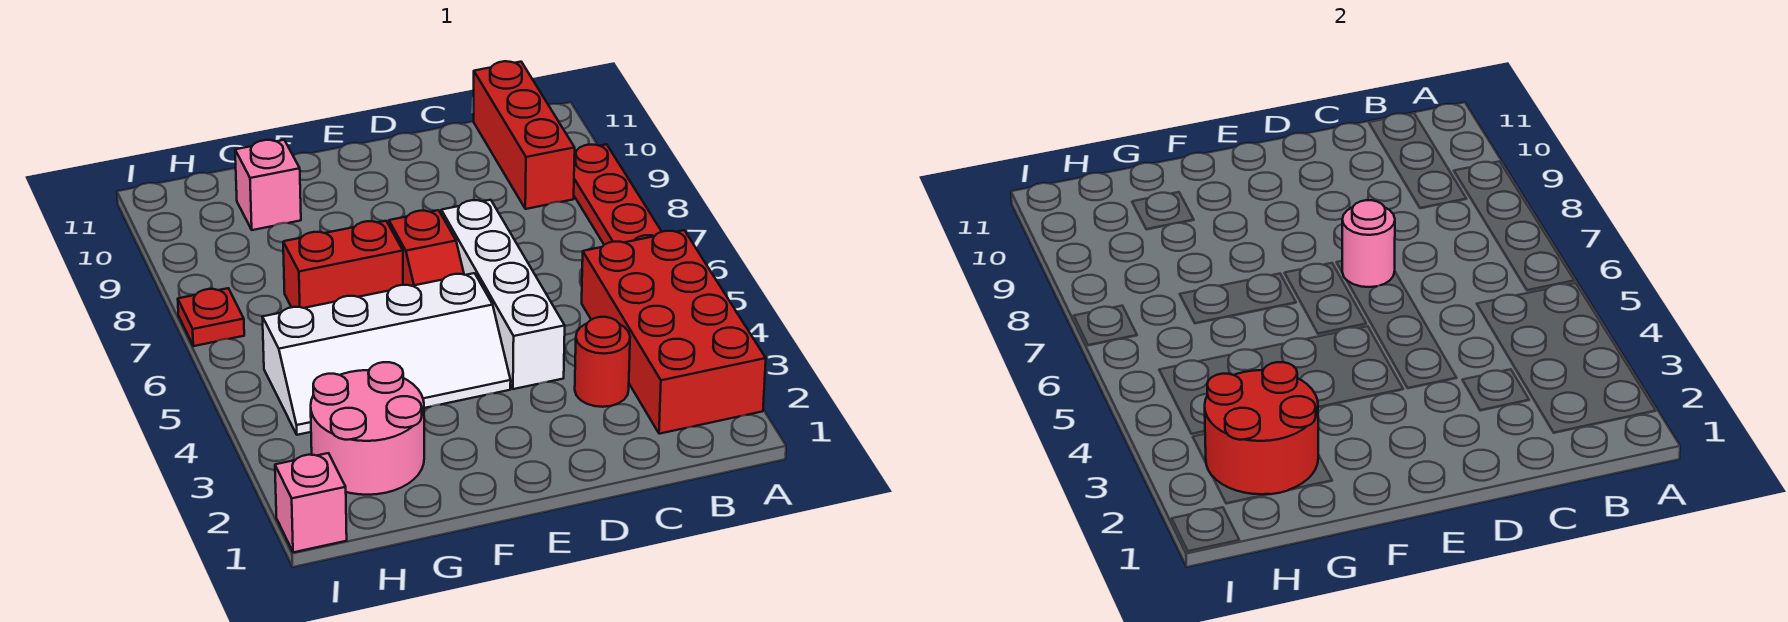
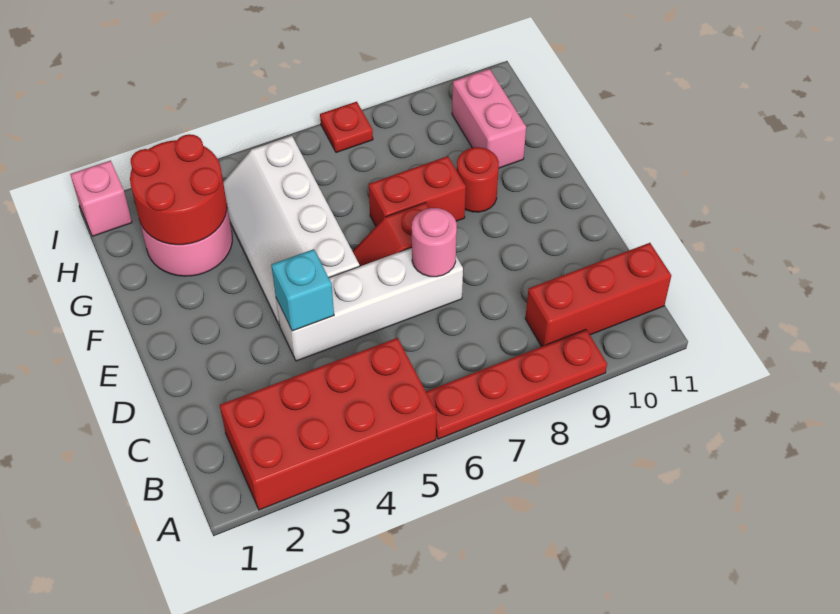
red round brick C3 level 1 -> red round brick F9 level 1
none -> cyan brick D4 level 2
red brick F7:G7 level 1 -> red brick F7:F8 level 1
pink brick G10 level 1 -> pink brick G10:H10 level 1

